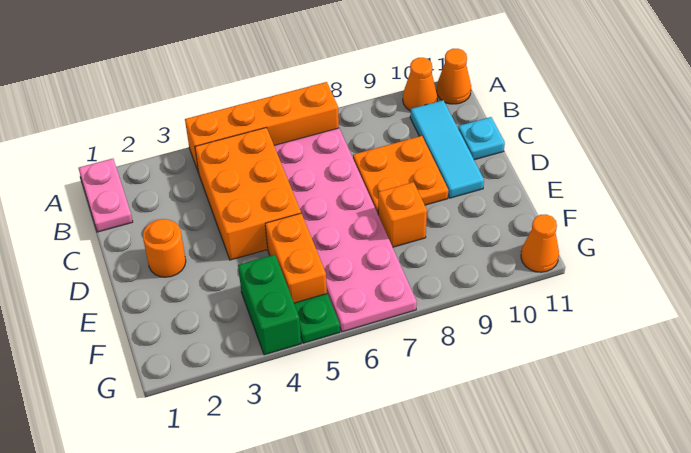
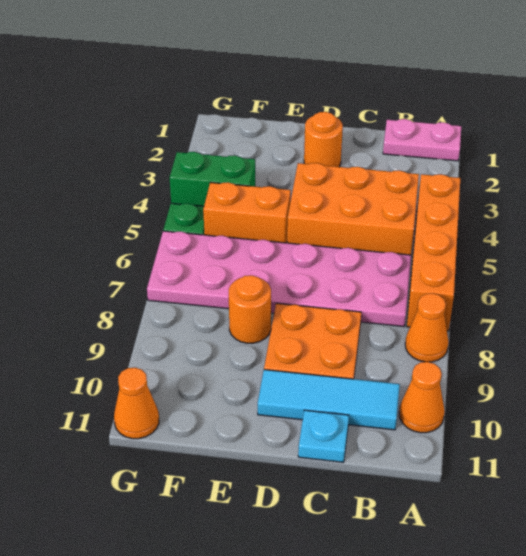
orange cone A11 level 1 -> orange cone A8 level 1
orange brick E8 level 1 -> orange round brick E8 level 1

